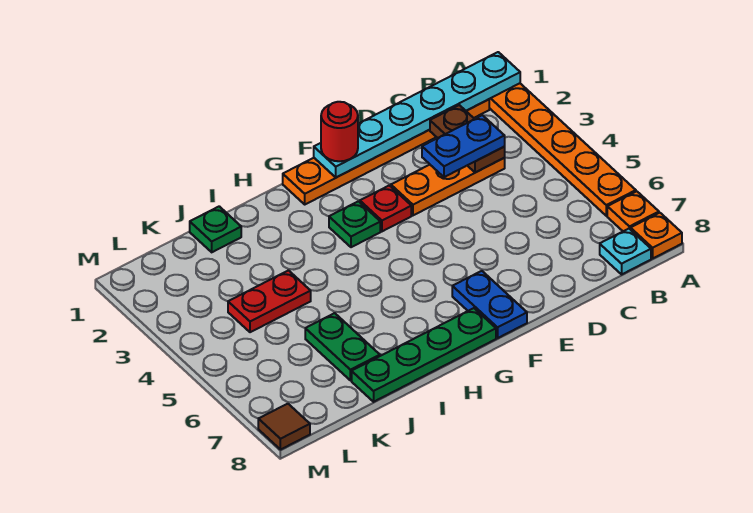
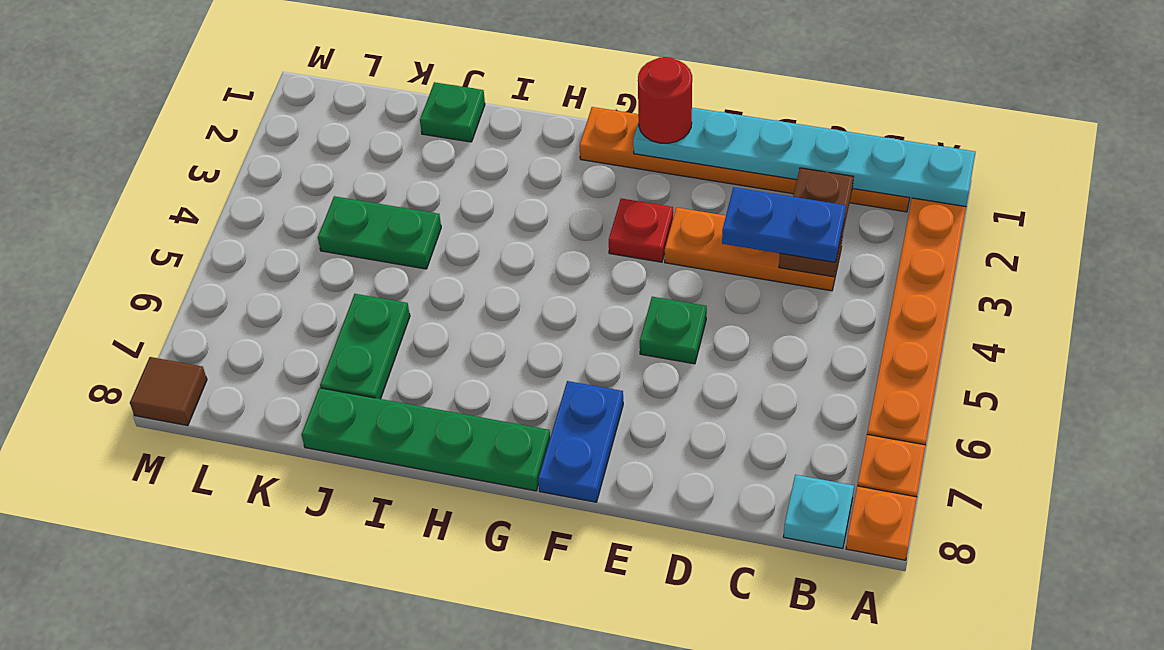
green plate G3 level 1 -> green plate E5 level 1
red plate J4:K4 level 1 -> green plate J4:K4 level 1

